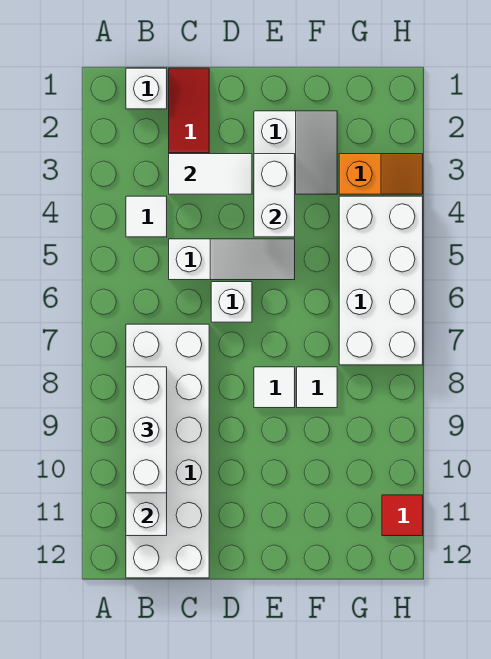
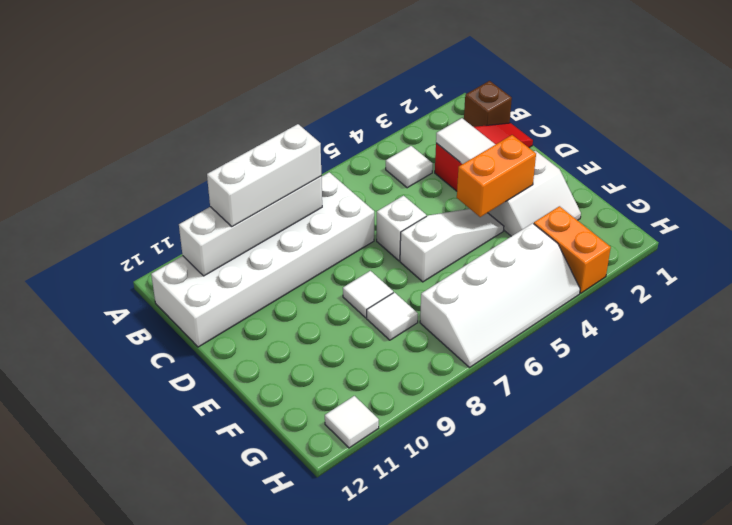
white brick B1 level 1 -> brown brick B1 level 1
white slope C5:E5 level 1 top C -> white slope E4:E6 level 1 top 6
white brick E3:E4 level 2 -> orange brick E3:E4 level 2
orange slope G3:H3 level 1 top G -> orange brick G3:H3 level 1
white brick G4:H7 level 1 -> white slope G4:H7 level 1 top G
red tile H11 level 1 -> white tile H11 level 1

